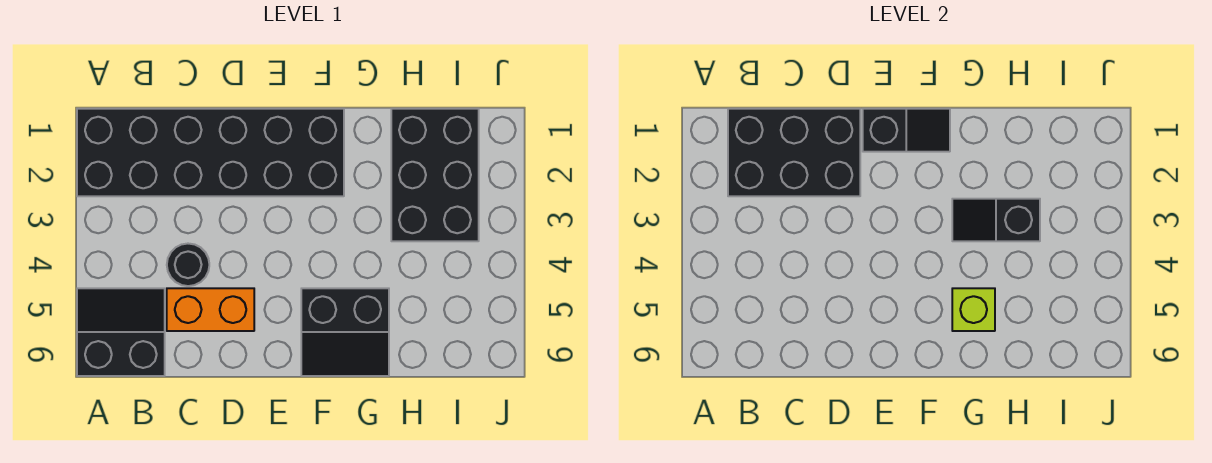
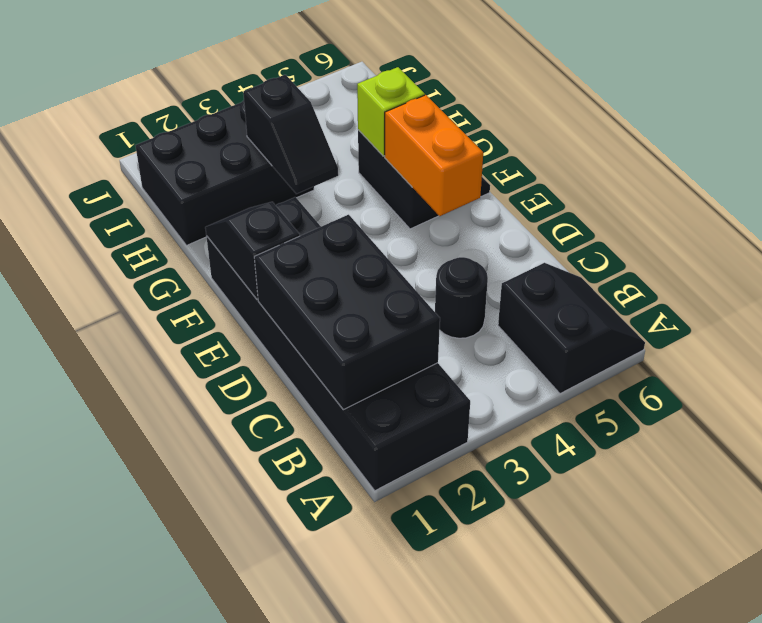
black slope A5:B6 level 1 top 6 -> black slope A5:B6 level 1 top 5
orange brick C5:D5 level 1 -> orange brick E5:F5 level 2

